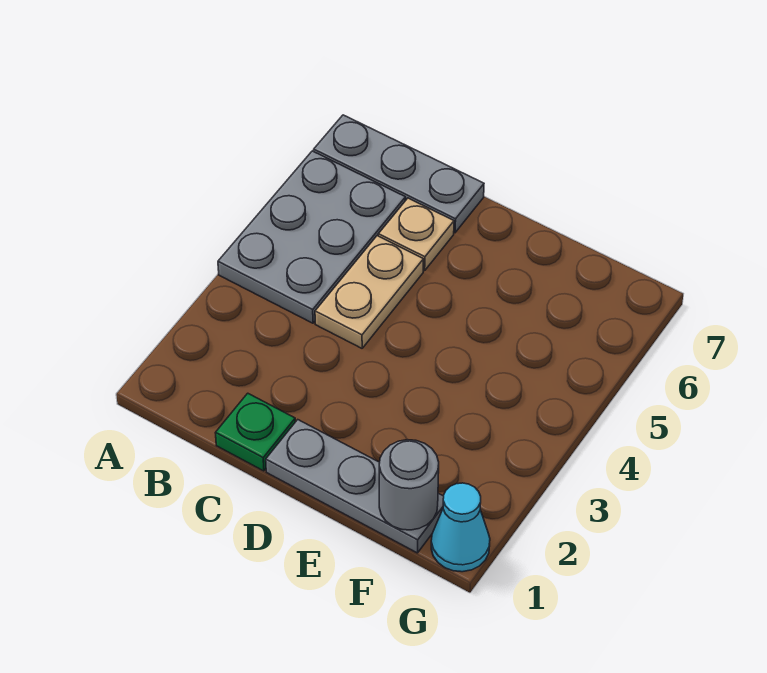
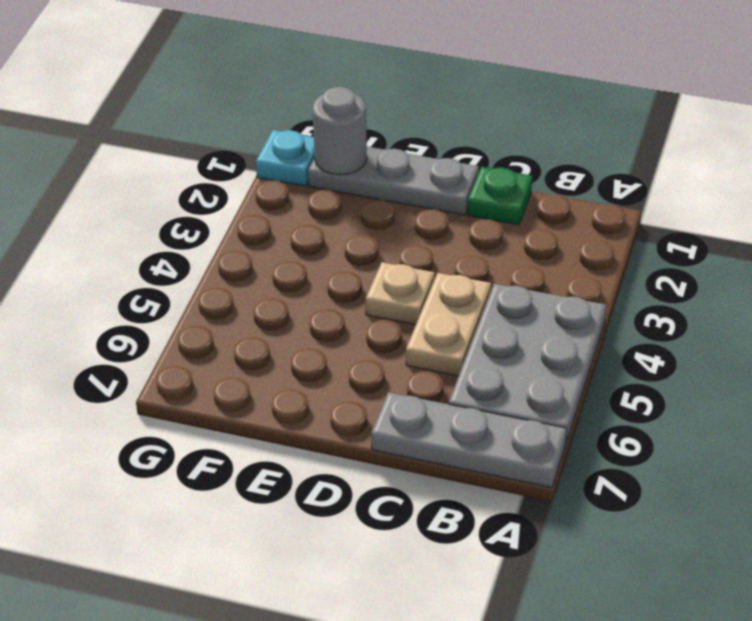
tan plate C6 level 1 -> tan plate D4 level 1
cyan cone G1 level 1 -> cyan plate G1 level 1

